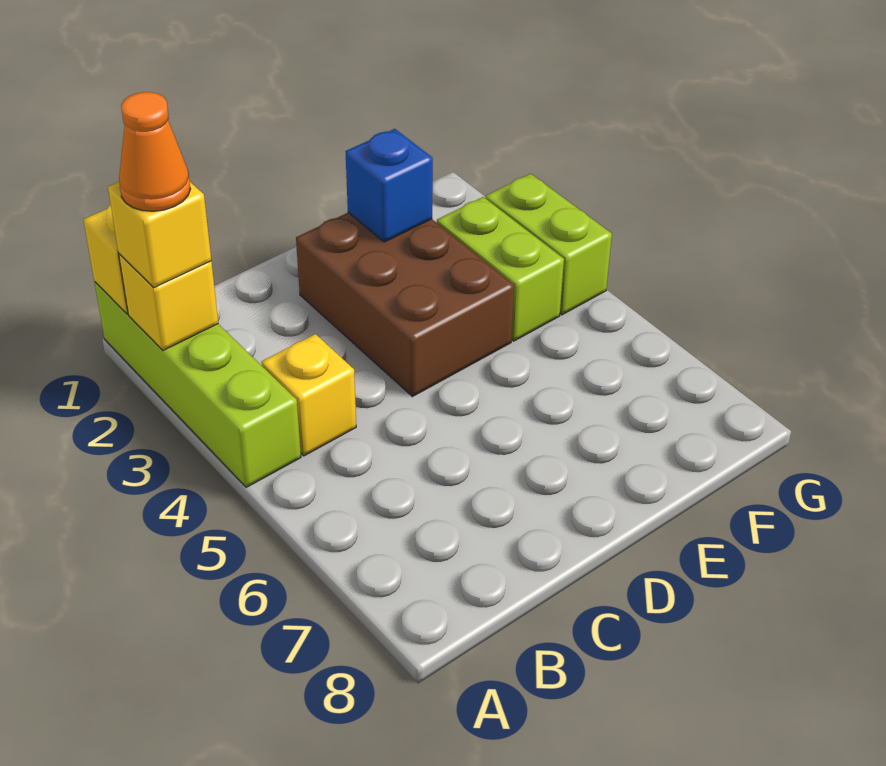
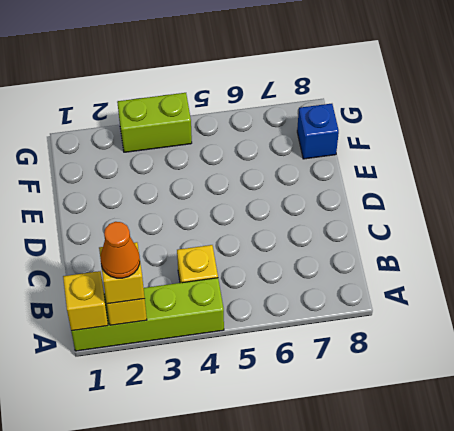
brown brick D2:E4 level 1 -> none
blue brick E2 level 2 -> blue brick F8 level 1
lime brick F3:F4 level 1 -> none

